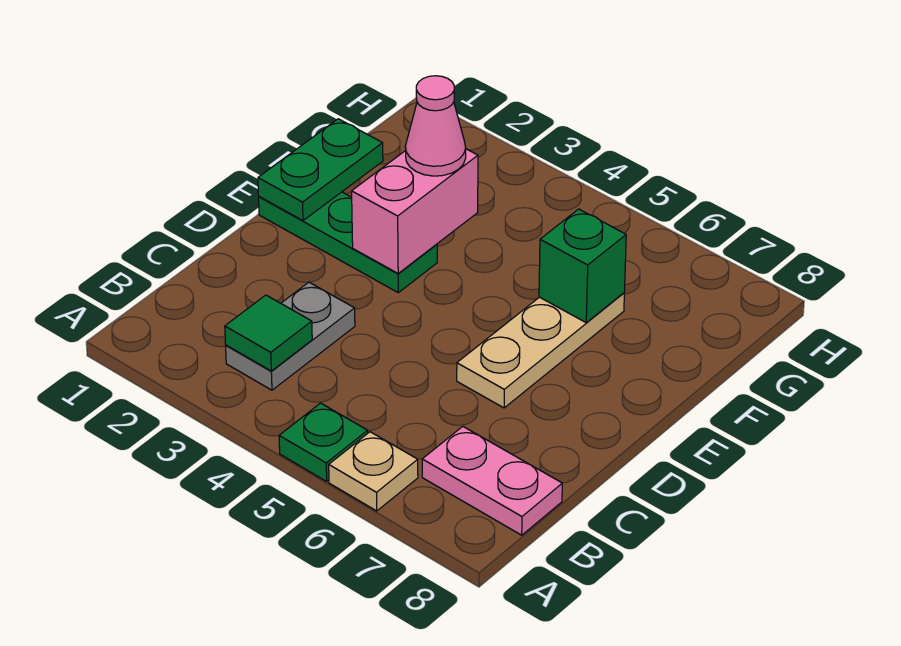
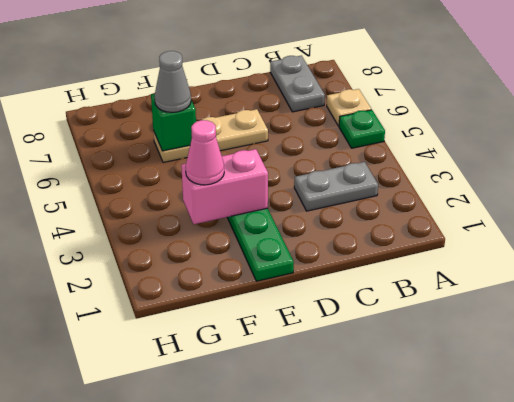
green tile B3 level 2 -> none
pink plate B7:B8 level 1 -> grey plate B7:B8 level 1
green plate E1:F1 level 2 -> none
none -> grey cone F6 level 3

